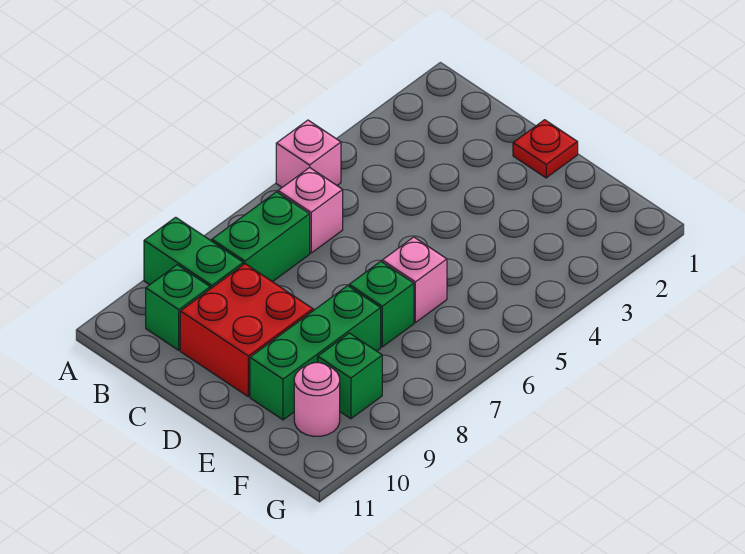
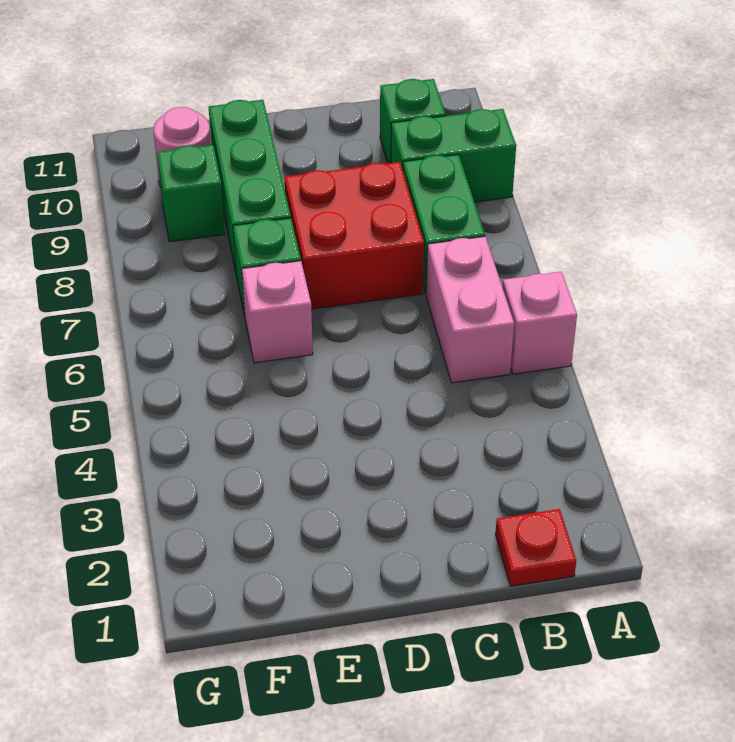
pink brick B6 level 1 -> pink brick B5:B6 level 1
red brick C9:D10 level 1 -> red brick C7:D8 level 1
red plate D1 level 1 -> red plate B1 level 1

